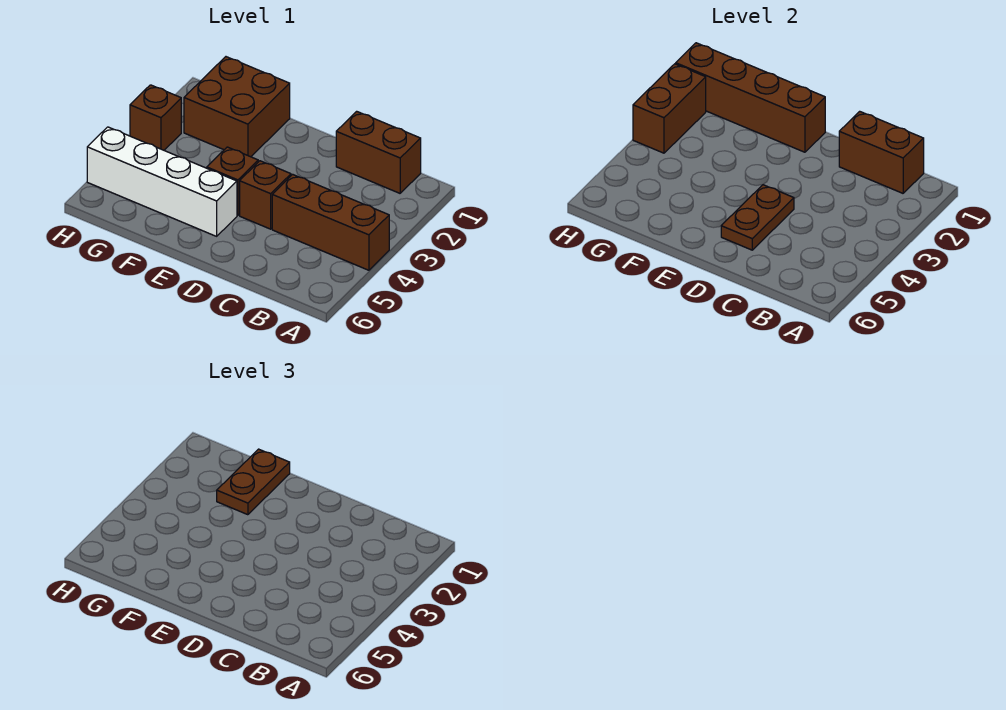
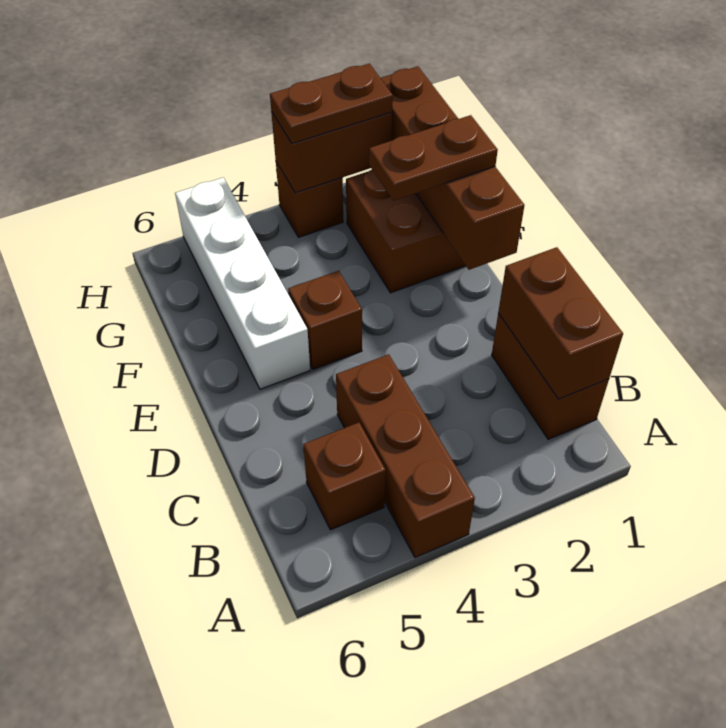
brown brick D4 level 1 -> brown brick B5 level 1
brown plate D4:D5 level 2 -> brown plate H2:H3 level 3

